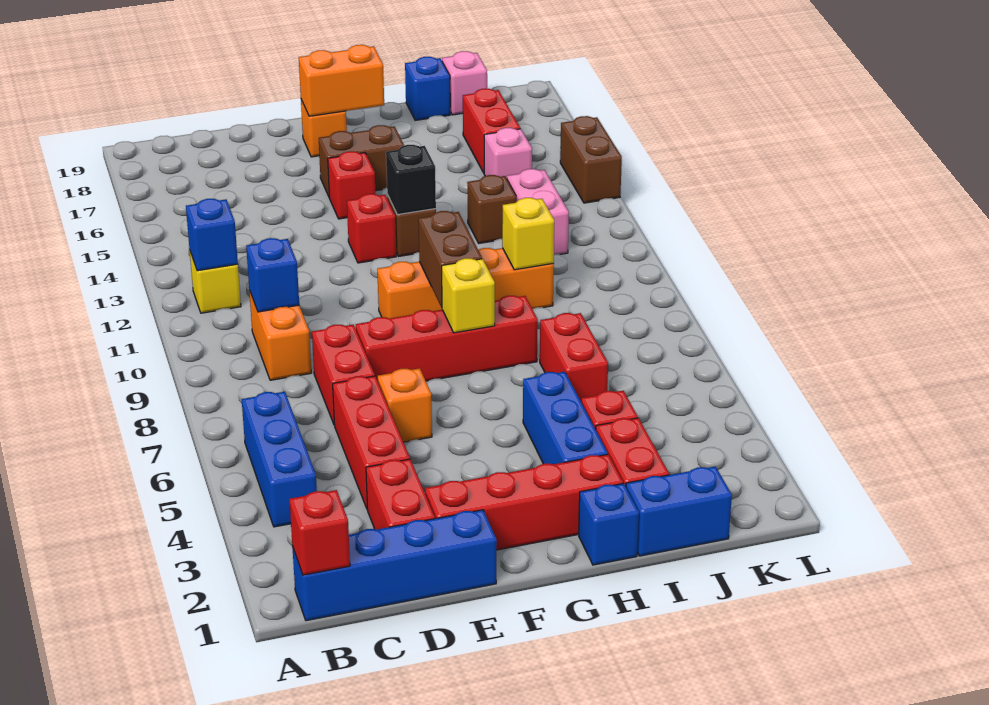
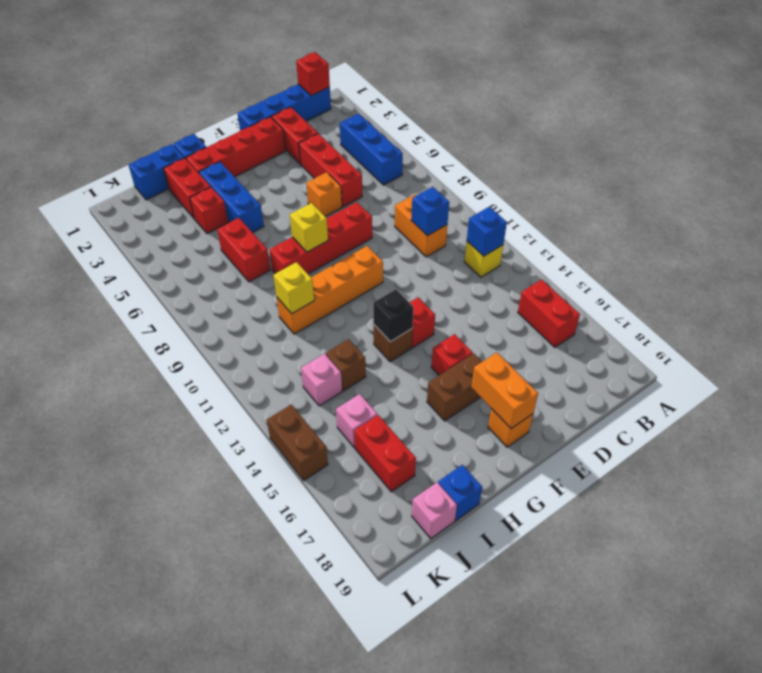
red brick D7:D8 level 1 -> red brick B15:B16 level 1
orange brick F18:G18 level 2 -> orange brick F17:F18 level 2
brown brick G9:G10 level 2 -> none
pink brick J12:J13 level 1 -> pink brick J13 level 1

